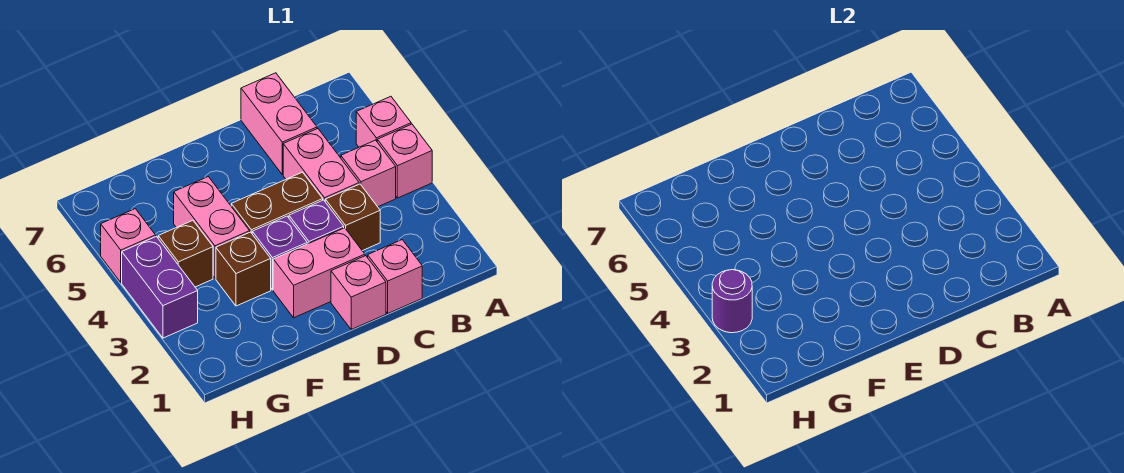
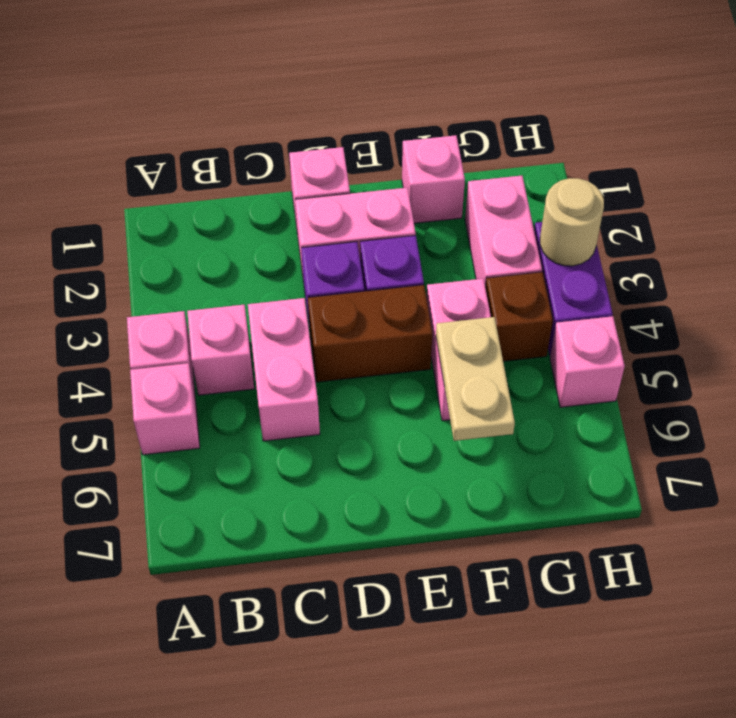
pink brick C1 level 1 -> pink brick F1 level 1
brown brick C3 level 1 -> none
pink brick C6:C7 level 1 -> pink brick G2:G3 level 1
brown brick F3 level 1 -> none
none -> tan plate F5:F6 level 2
purple round brick H3 level 2 -> tan round brick H3 level 2

